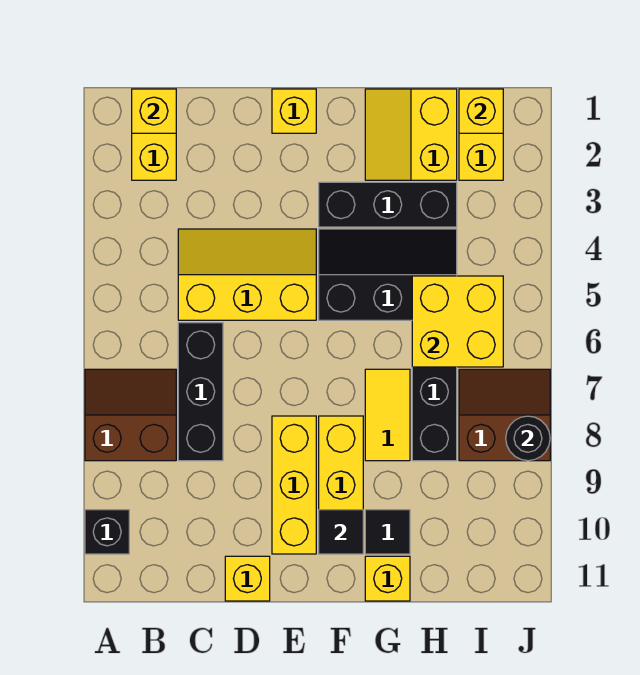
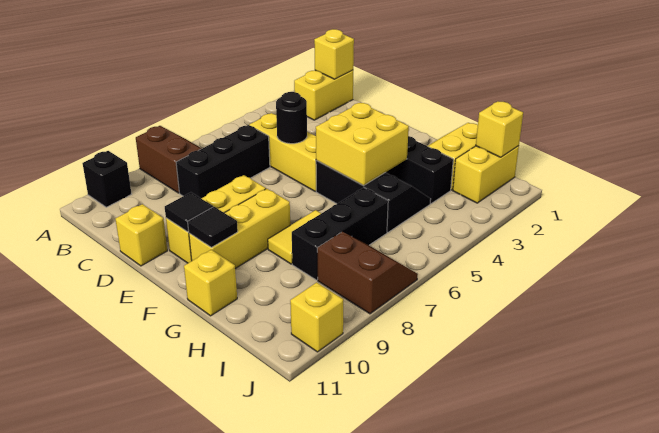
yellow brick E1 level 1 -> yellow brick J10 level 1
black tile G10 level 1 -> black tile E10 level 2
yellow brick H5:I6 level 2 -> yellow brick F4:G5 level 2
black round brick J8 level 2 -> black round brick D5 level 2

